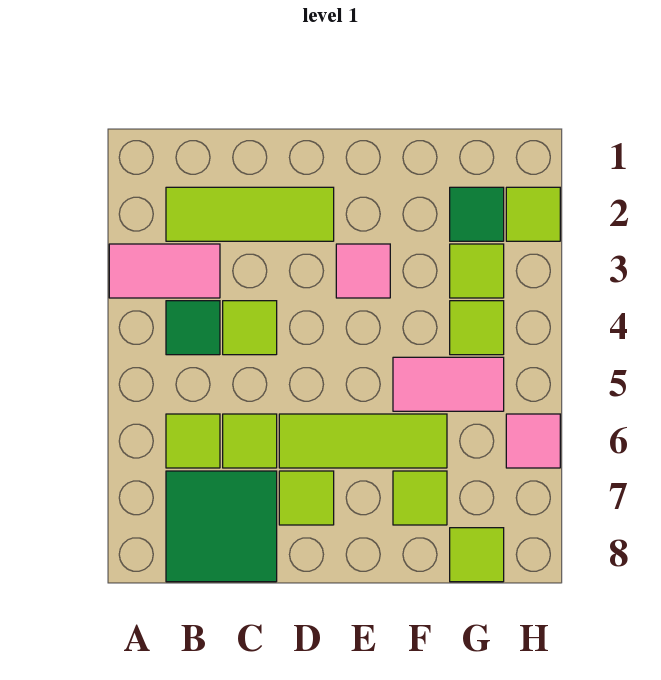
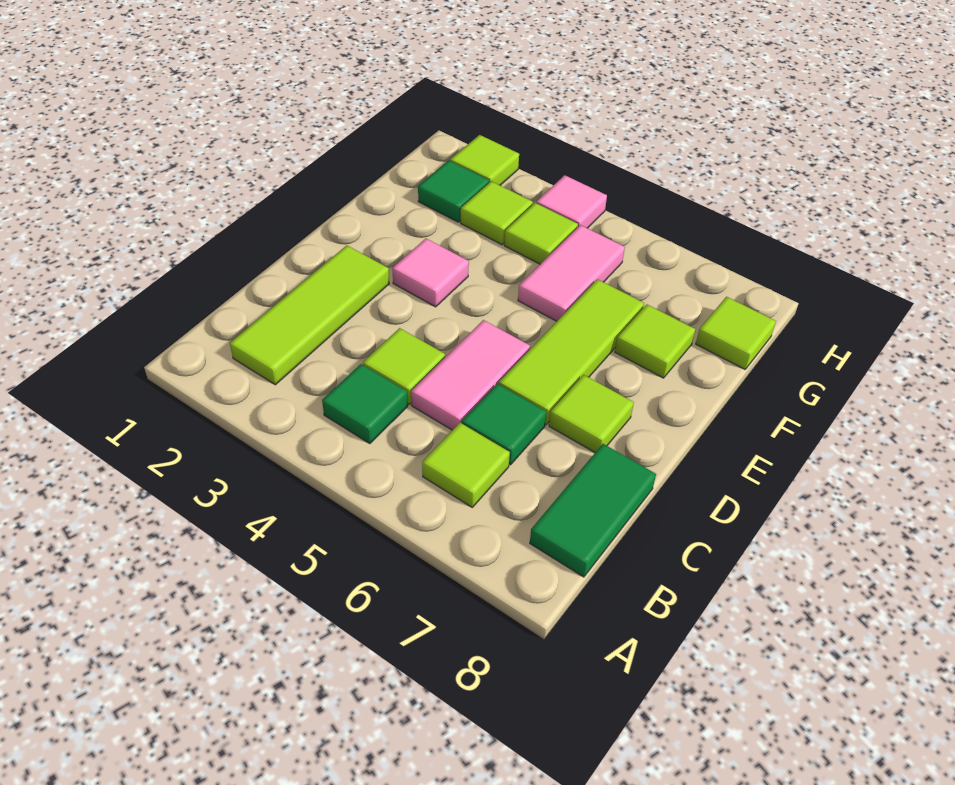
pink tile A3:B3 level 1 -> pink tile C5:D5 level 1
green tile B7:C8 level 1 -> green tile B8:C8 level 1
lime tile C6 level 1 -> green tile C6 level 1
pink tile H6 level 1 -> pink tile H4 level 1

